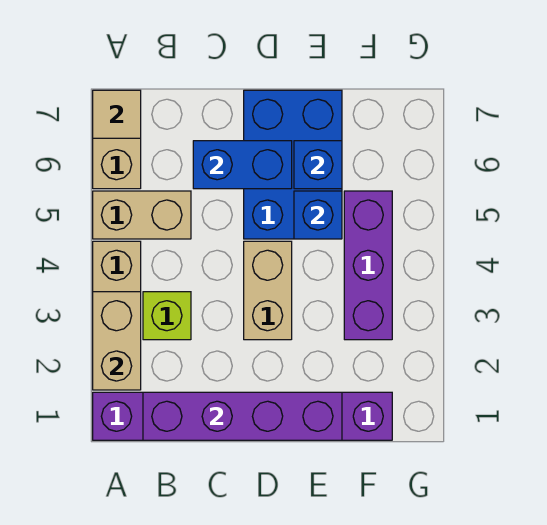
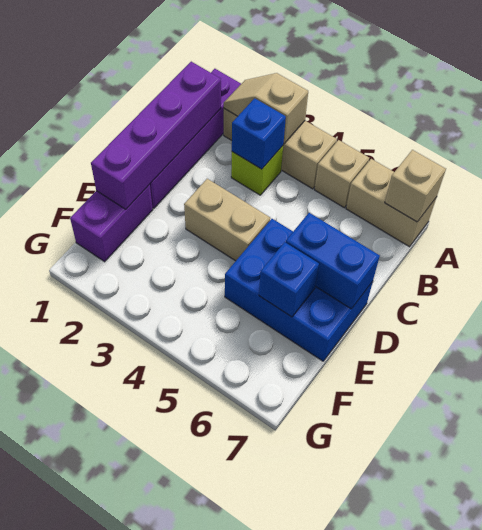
tan brick A2:A3 level 2 -> tan slope A2:A3 level 2 top 3
tan brick A5:B5 level 1 -> tan brick A5 level 1
tan tile A7 level 2 -> tan brick A7 level 2
blue brick C6:D6 level 2 -> blue brick D6:D7 level 2
blue brick E5 level 2 -> blue brick B3 level 2
purple brick F3:F5 level 1 -> none

